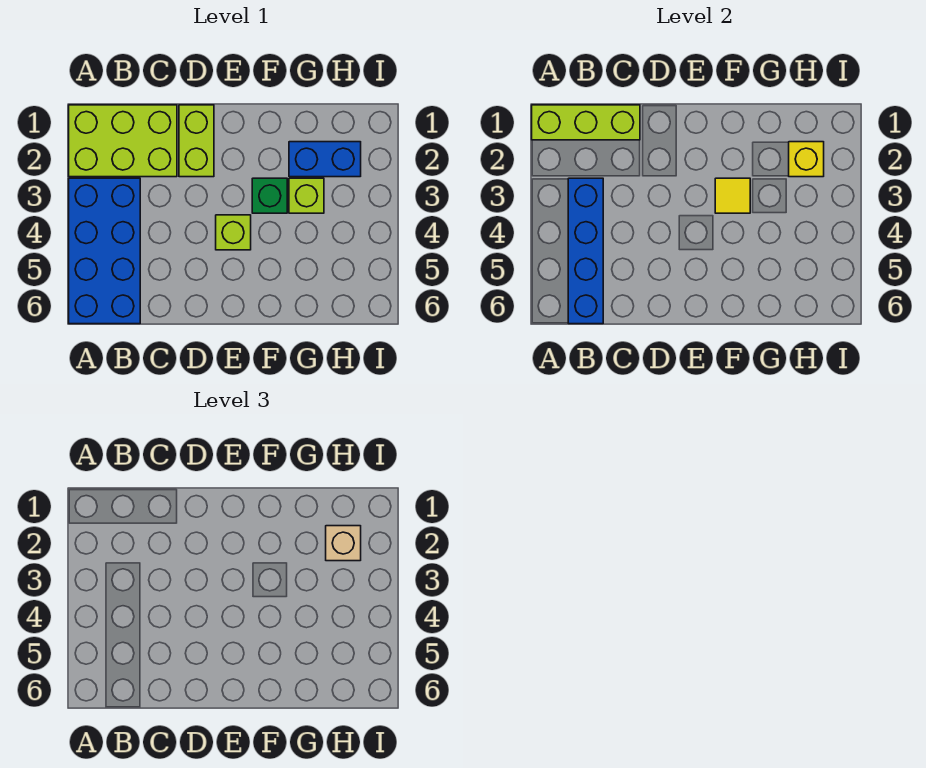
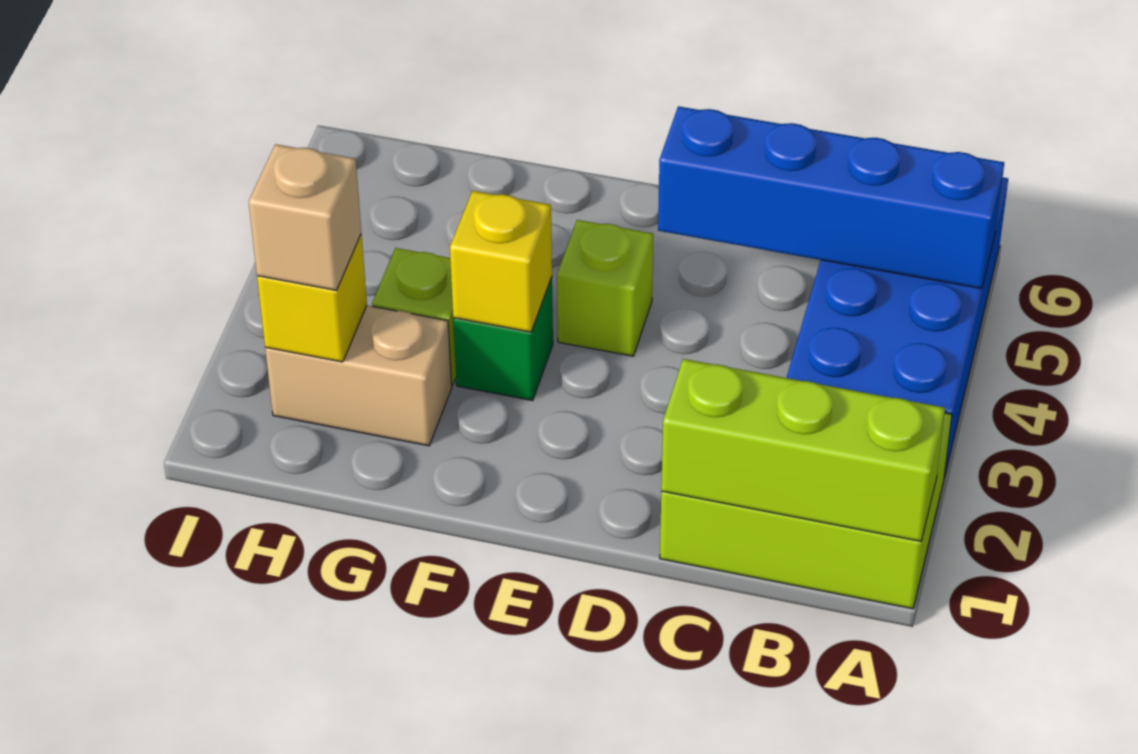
blue brick B3:B6 level 2 -> blue brick A5:D5 level 2
lime brick D1:D2 level 1 -> none
yellow tile F3 level 2 -> yellow brick F3 level 2
blue brick G2:H2 level 1 -> tan brick G2:H2 level 1

